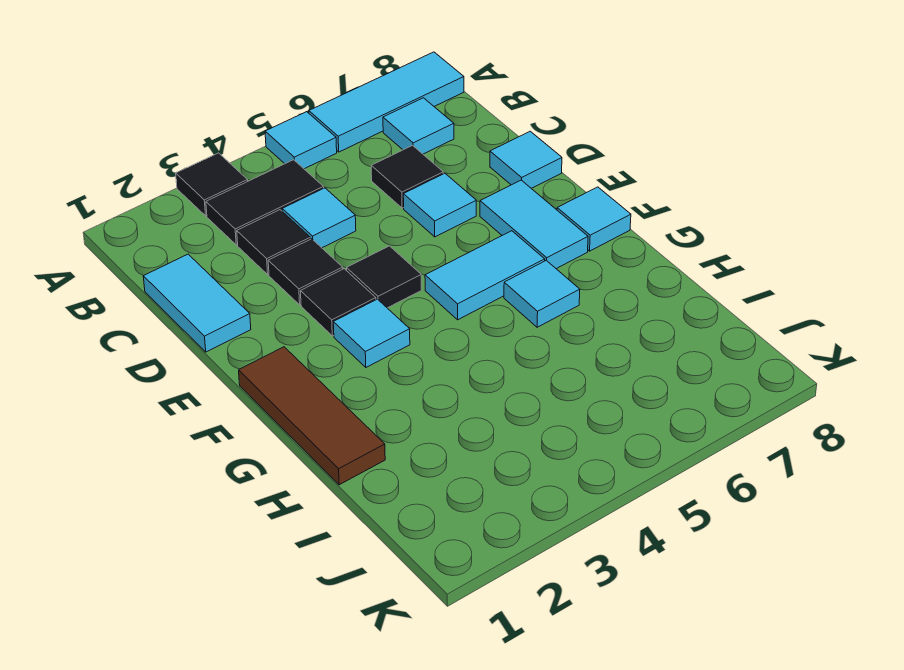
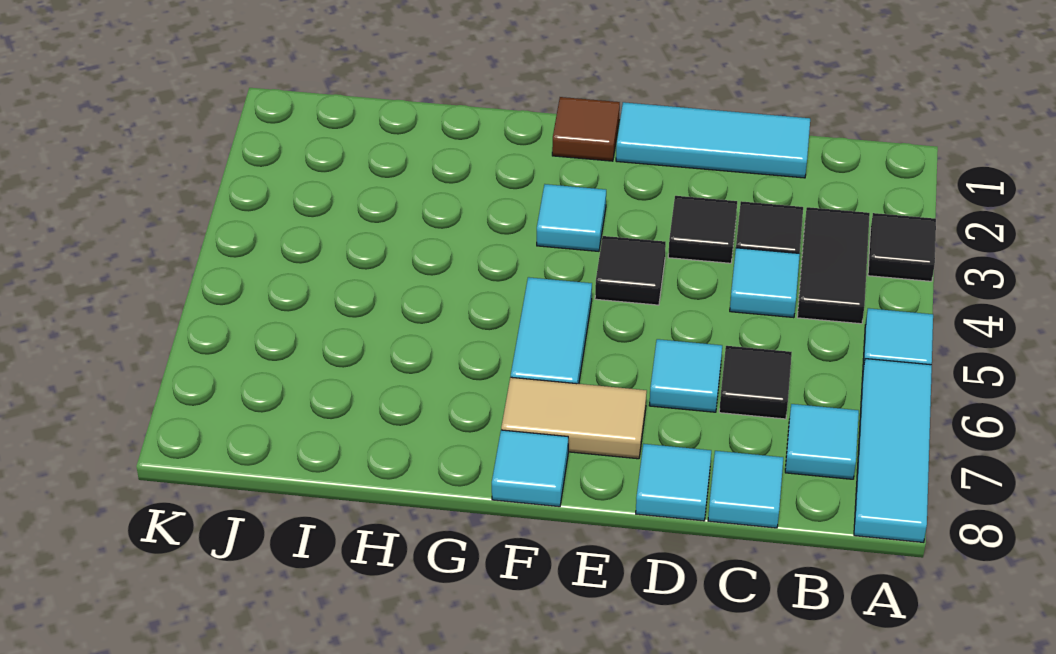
cyan tile C1:D1 level 1 -> cyan tile C1:E1 level 1
black tile E3 level 1 -> none
cyan tile E7:F7 level 1 -> tan tile E7:F7 level 1
brown tile F1:H1 level 1 -> brown tile F1 level 1
cyan tile G6 level 1 -> cyan tile C8 level 1

